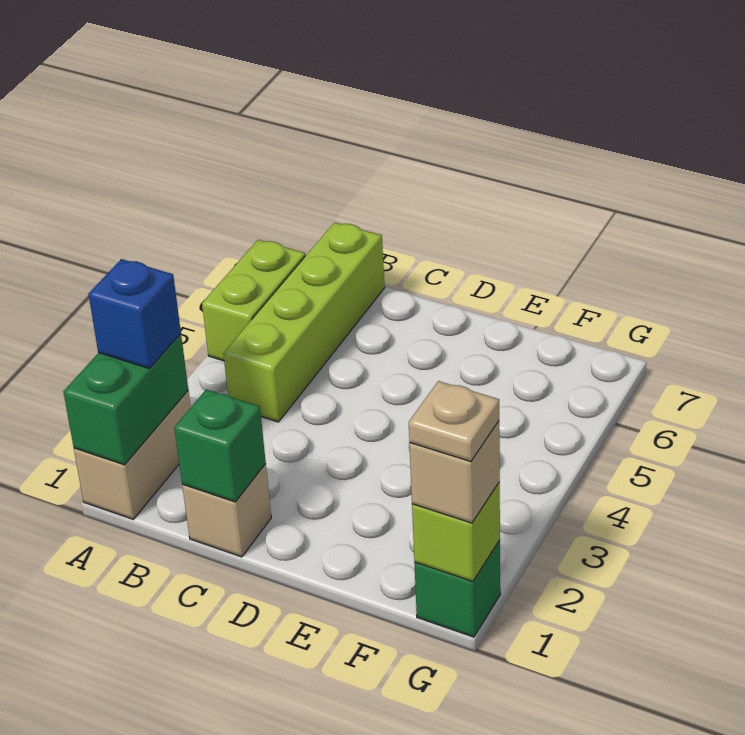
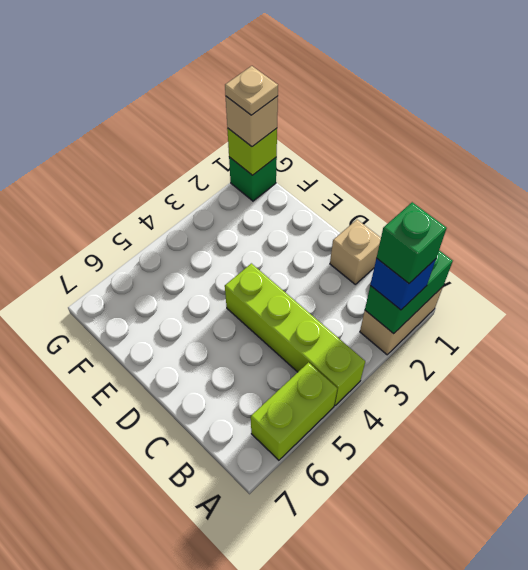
lime brick B4:B7 level 1 -> lime brick A4:D4 level 1
green brick C1 level 2 -> green brick A2 level 4

